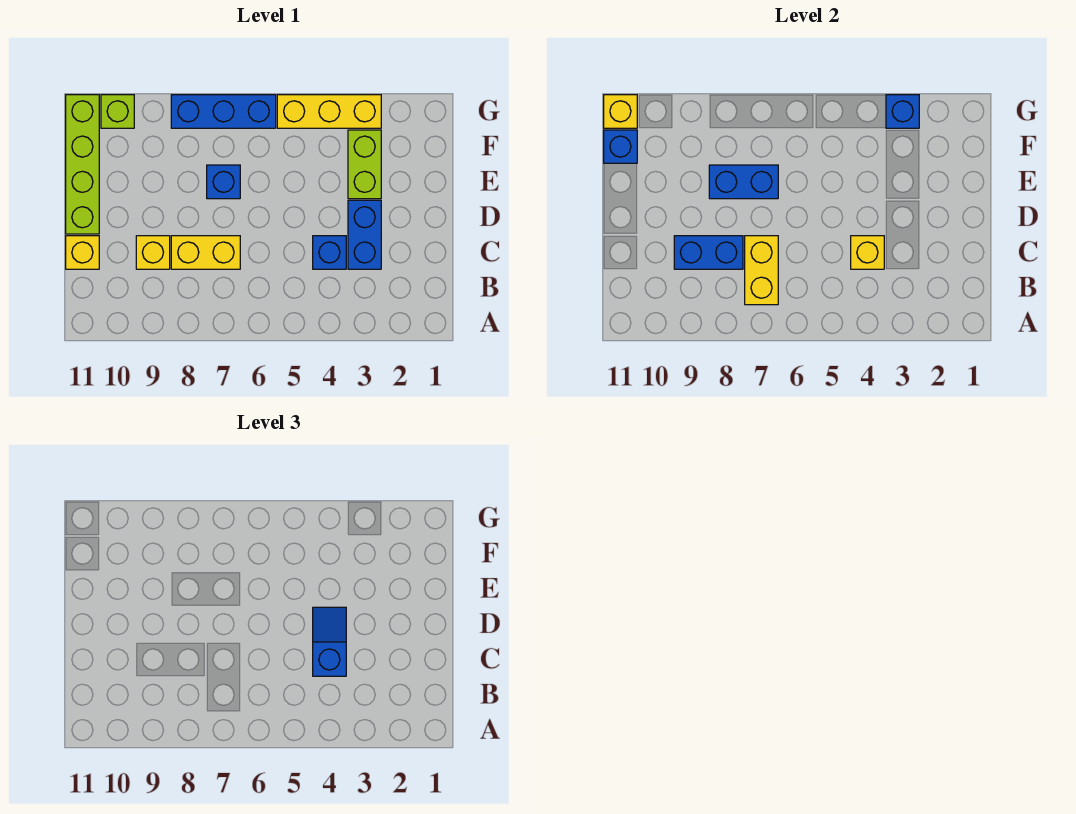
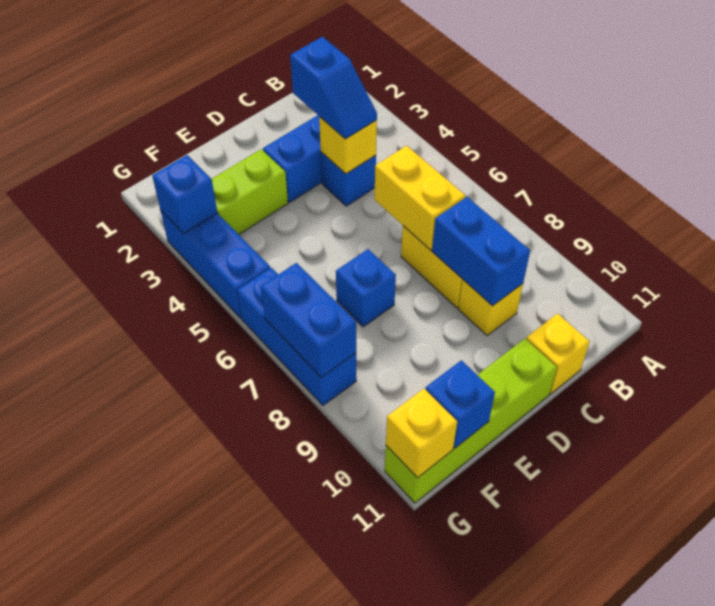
yellow brick B7:C7 level 2 -> yellow brick C6:C7 level 2
blue slope C4:D4 level 3 top C -> blue slope C3:C4 level 3 top 3
blue brick E7:E8 level 2 -> blue brick G7:G8 level 2
yellow brick G3:G5 level 1 -> blue brick G3:G5 level 1
lime brick G10 level 1 -> none

